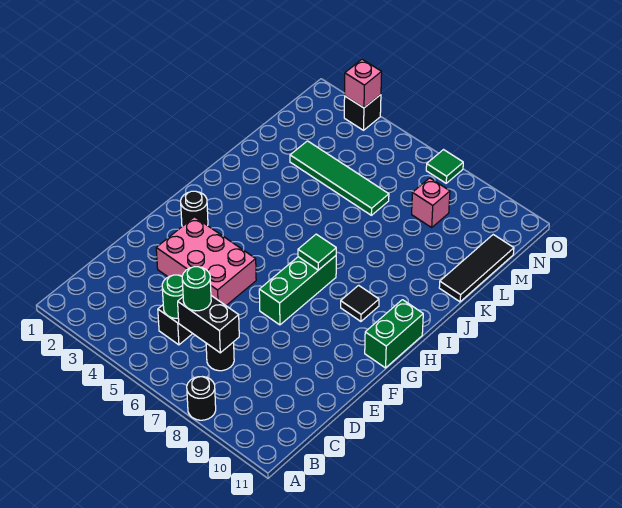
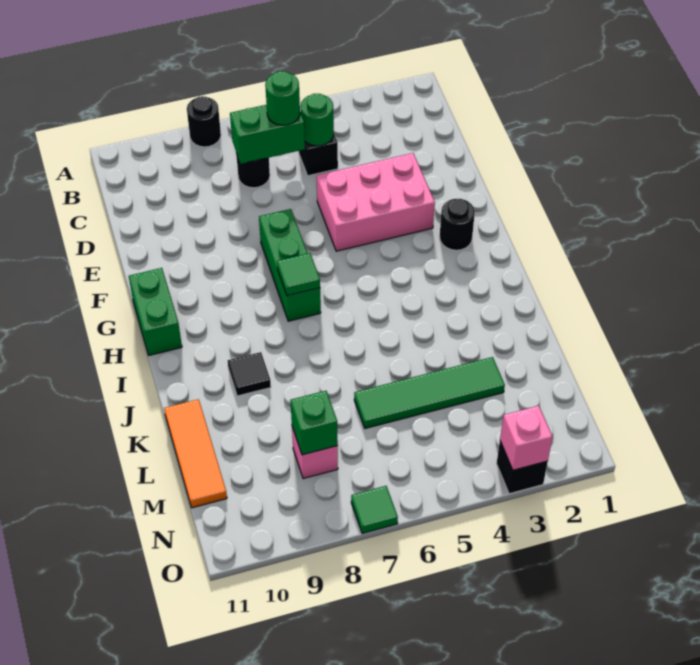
black brick C6:C7 level 2 -> green brick C6:C7 level 2
black tile H9 level 1 -> black tile J9 level 1
black tile K11:M11 level 1 -> orange tile K11:M11 level 1
none -> green brick M8 level 2

